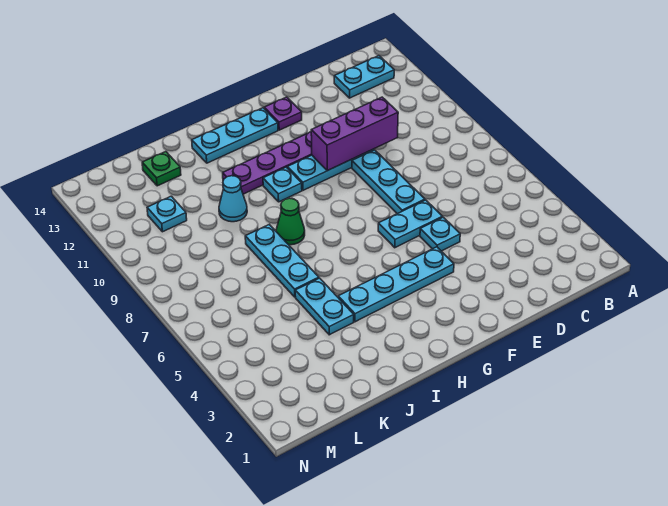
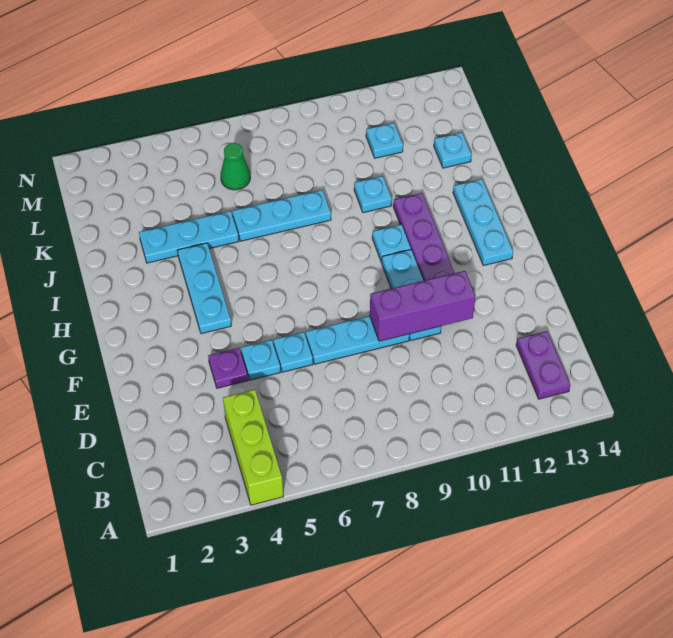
none -> lime brick A4:C4 level 1
cyan plate B13:C13 level 1 -> purple plate B13:C13 level 1
purple brick D10:F10 level 2 -> purple brick E9:E11 level 2
cyan plate E6:F6 level 1 -> cyan plate E6 level 1
cyan plate F4:I4 level 1 -> cyan plate G4:I4 level 1
purple plate F13 level 1 -> purple plate E4 level 1
green cone I8 level 1 -> green cone L6 level 1
cyan plate J4:J5 level 1 -> cyan plate J3:J5 level 1
cyan cone J10 level 1 -> cyan plate J10 level 1
green plate K13 level 1 -> cyan plate K13 level 1

